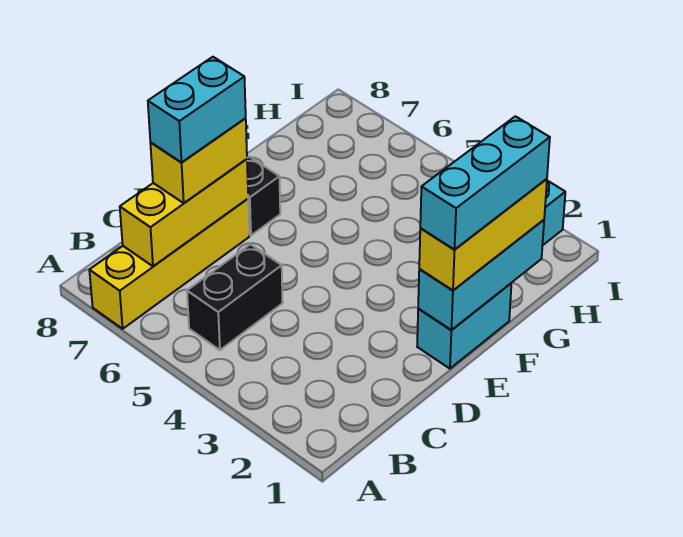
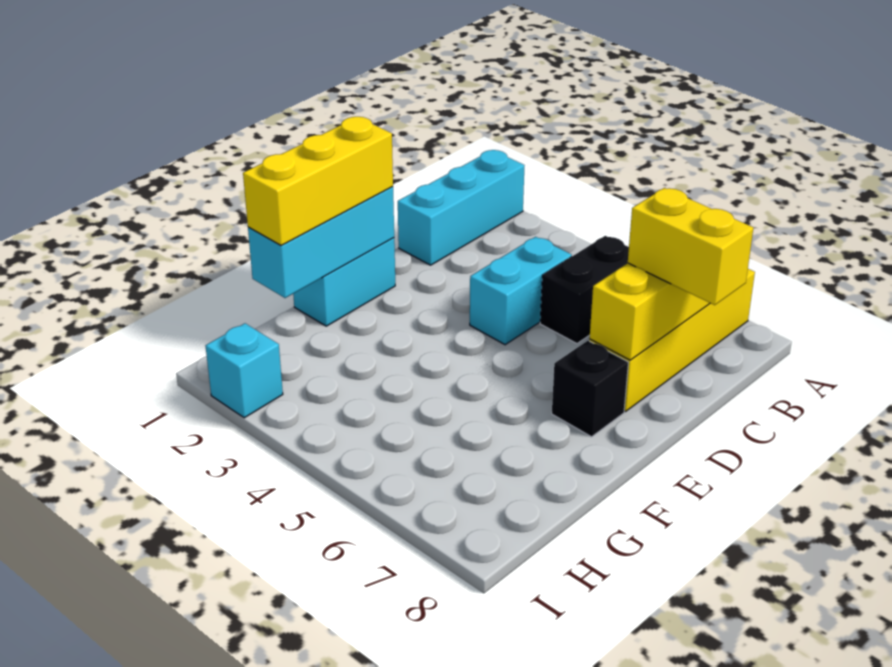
yellow brick C7:D7 level 3 -> yellow brick C7:C8 level 3
cyan brick C7:D7 level 4 -> cyan brick C4:D4 level 1
cyan brick E1:G1 level 4 -> cyan brick A1:C1 level 1

